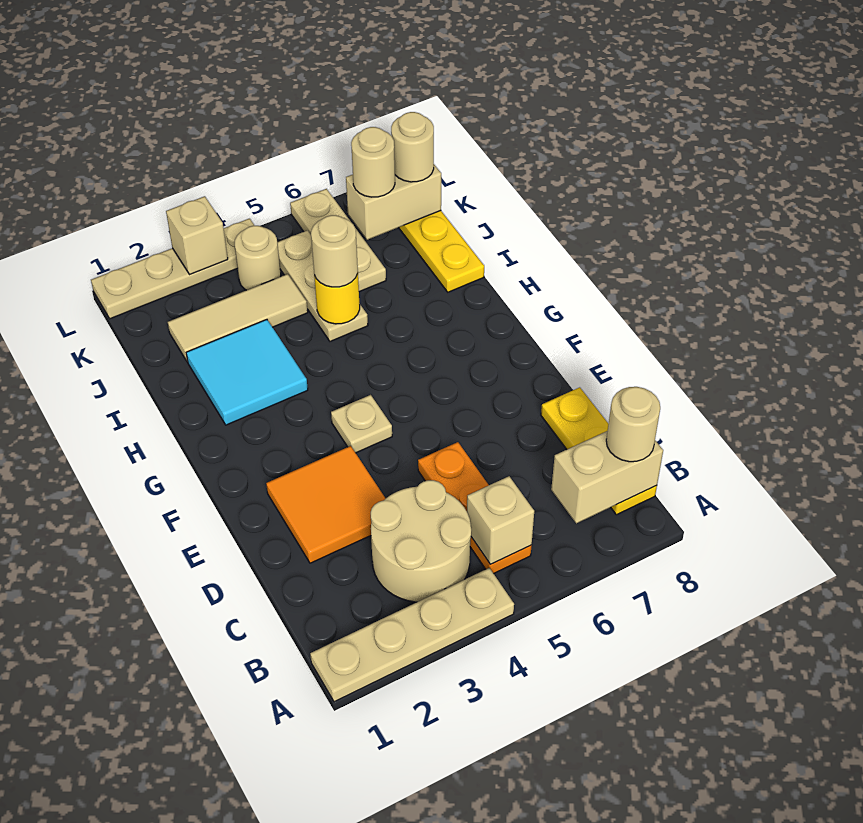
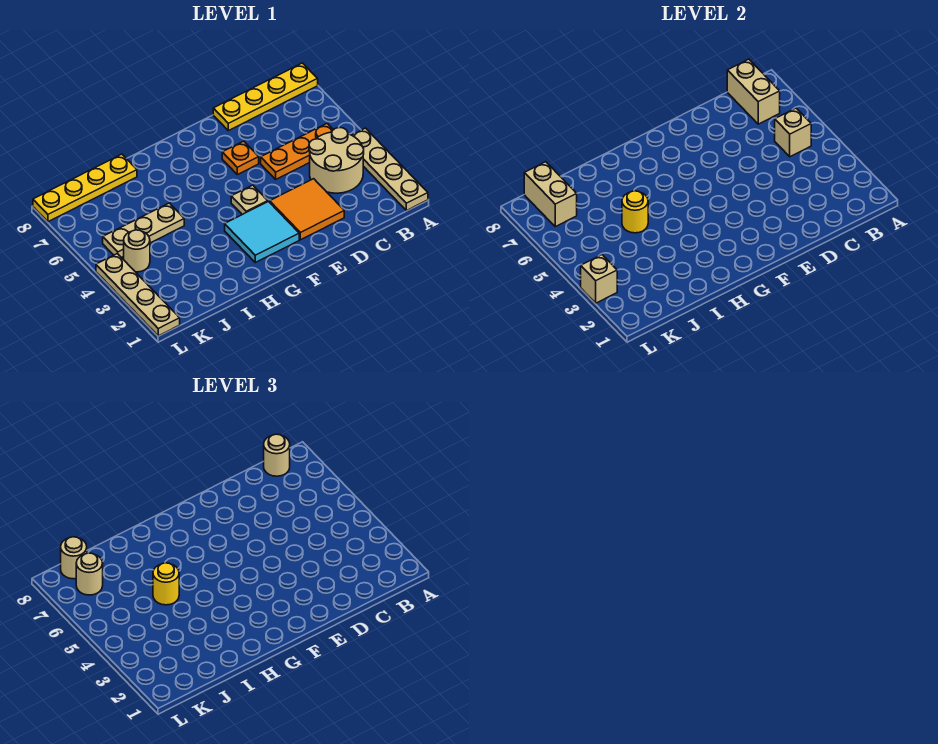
yellow plate B8:D8 level 1 -> yellow plate A8:D8 level 1
none -> orange plate E6 level 1
cyan tile H2:I3 level 1 -> cyan tile F2:G3 level 1
tan round brick I5 level 3 -> yellow round brick I5 level 3
tan tile J2:J4 level 1 -> none
tan plate J6:L6 level 1 -> none

